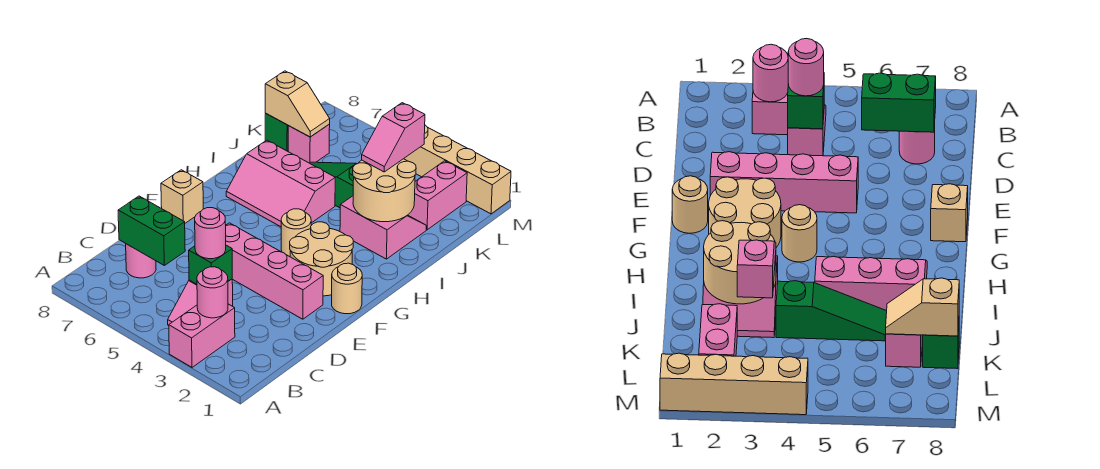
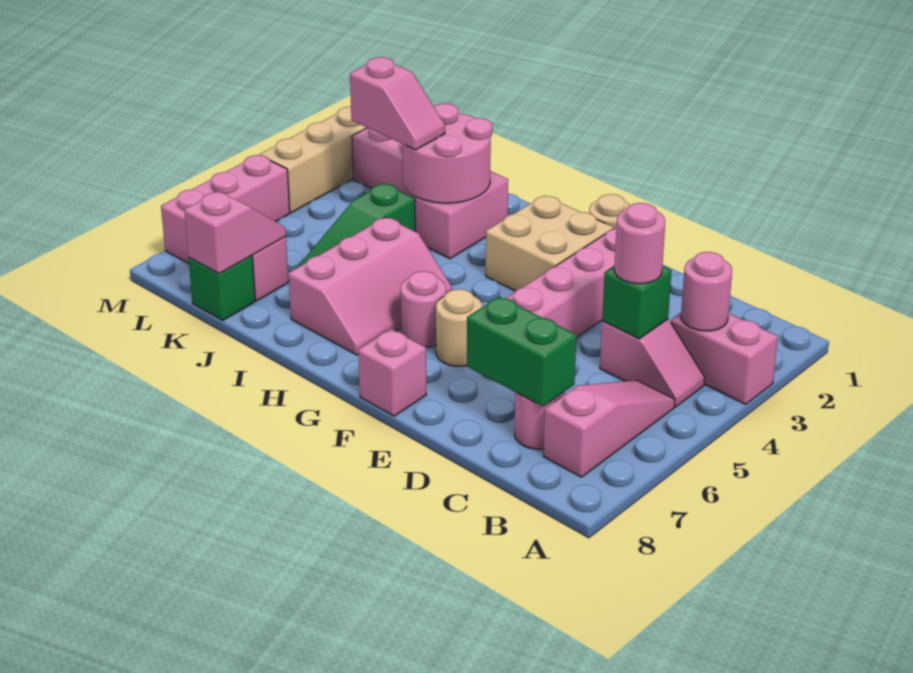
none -> pink slope B5:B7 level 1 top 7
green brick C6:C7 level 2 -> green brick C7:D7 level 2
tan round brick F2:G3 level 1 -> tan brick F2:G3 level 1
tan brick F8 level 1 -> pink brick F8 level 1
tan round brick G4 level 1 -> tan round brick F6 level 1
none -> pink round brick G6 level 1
tan round brick I2:J3 level 2 -> pink round brick I2:J3 level 2
tan slope K7:K8 level 2 top 8 -> pink slope K7:K8 level 2 top 8
none -> pink brick M5:M7 level 1

